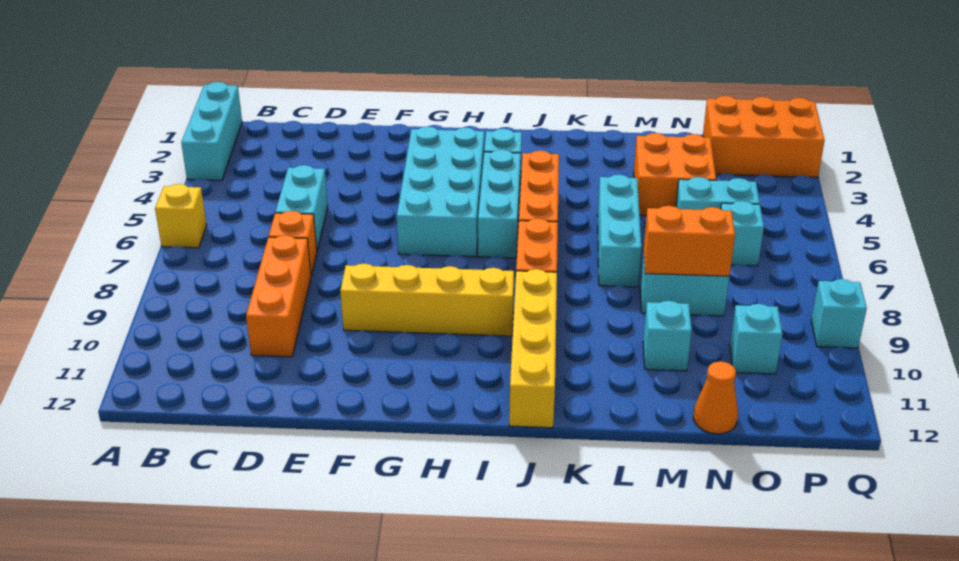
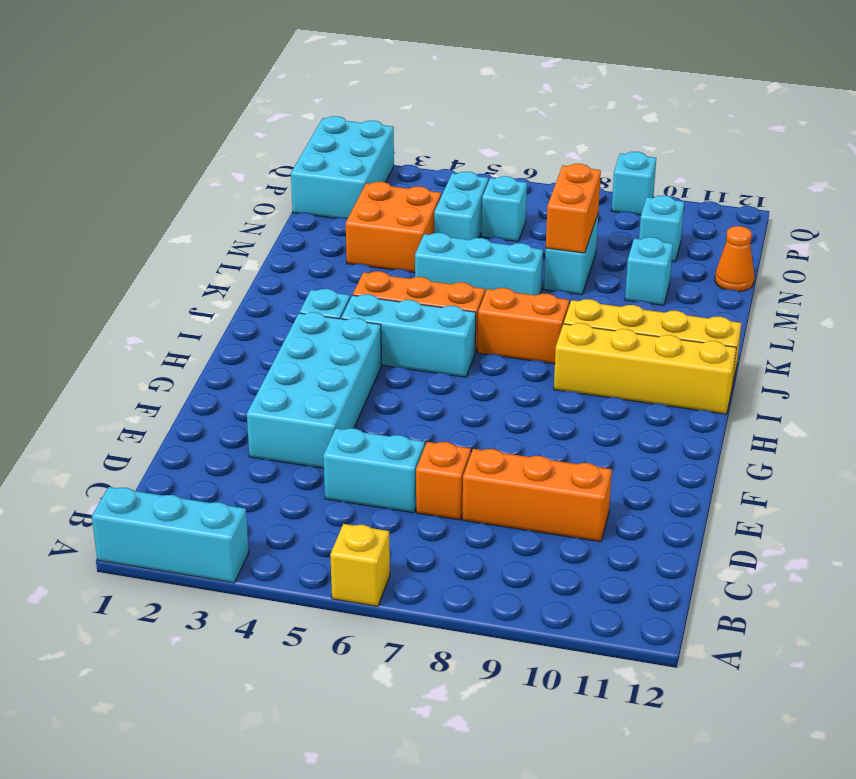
yellow brick F9:I9 level 1 -> yellow brick I9:I12 level 1
cyan brick G3:H6 level 1 -> cyan brick E3:H4 level 1
orange brick O1:Q2 level 1 -> cyan brick O1:Q2 level 1

